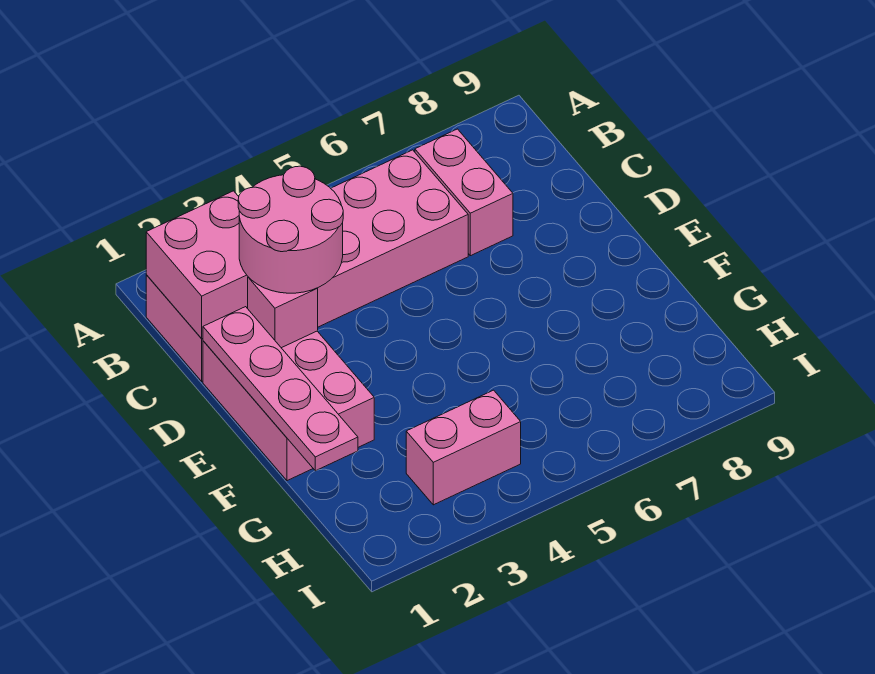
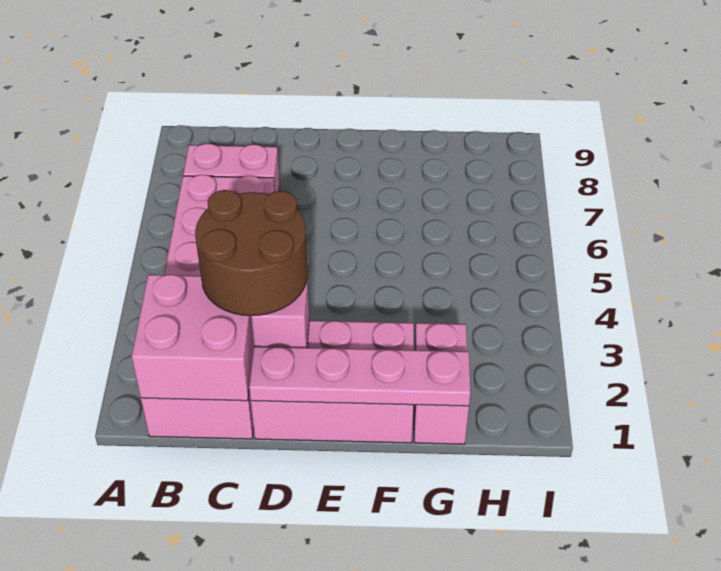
pink round brick C2:D3 level 3 -> brown round brick C2:D3 level 3
pink brick H3:H4 level 1 -> pink brick G1:G2 level 1

